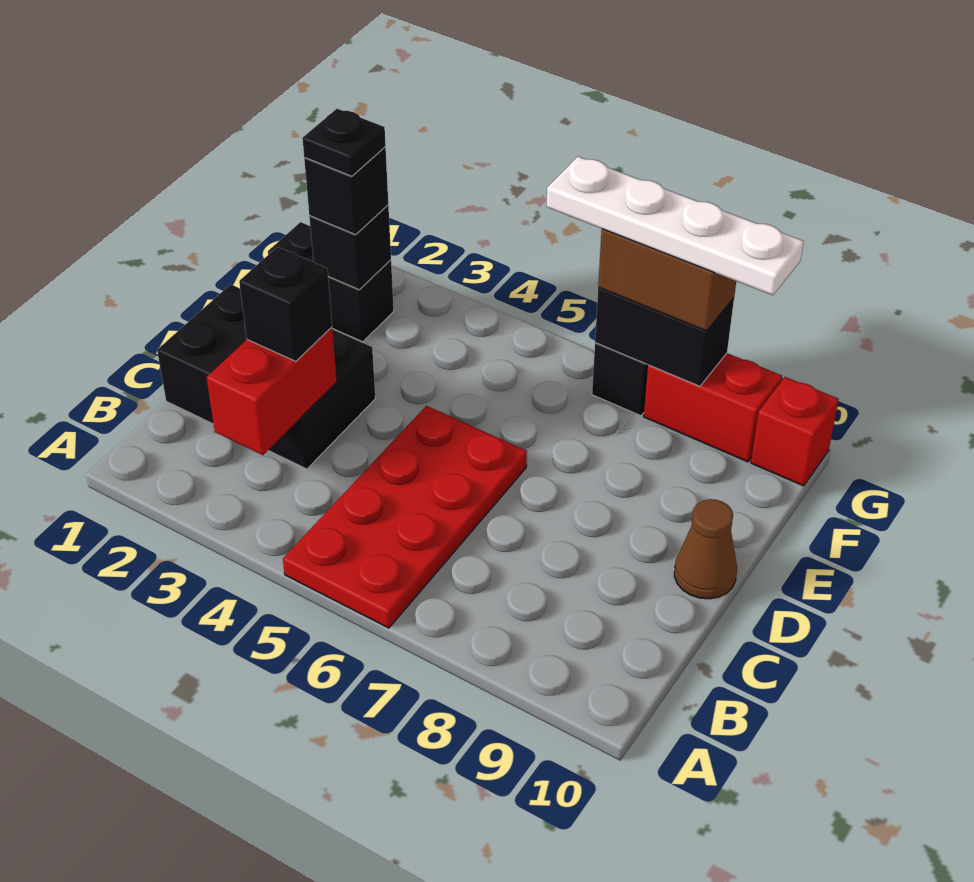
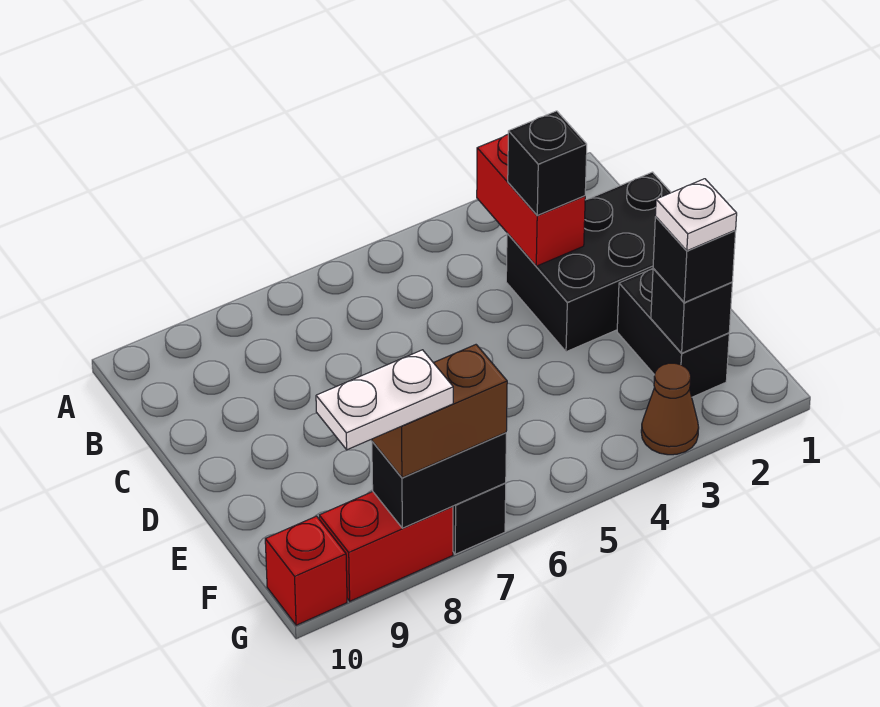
red plate A5:D6 level 1 -> none
brown cone D10 level 1 -> brown cone G3 level 1
black brick F1:F2 level 1 -> black brick E2:F2 level 1
black plate F2 level 4 -> white plate F2 level 4
white plate G6:G9 level 4 -> white plate G8:G9 level 4

